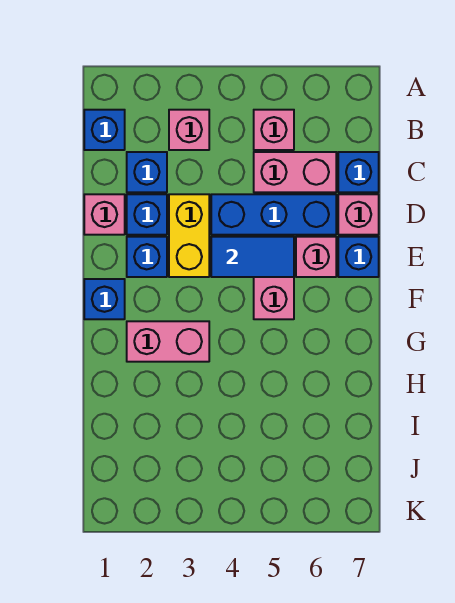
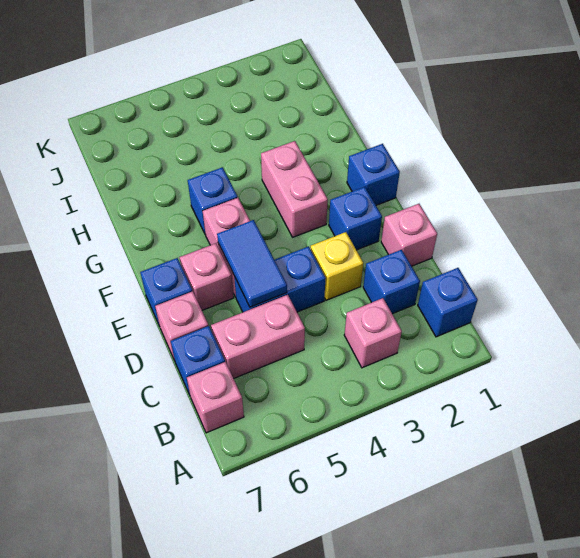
pink brick B5 level 1 -> pink brick B7 level 1
blue brick D2 level 1 -> blue brick G5 level 1
yellow brick D3:E3 level 1 -> yellow brick D3 level 1
blue brick D4:D6 level 1 -> blue brick D4:D5 level 1
blue tile E4:E5 level 2 -> blue tile D5:E5 level 2
pink brick G2:G3 level 1 -> pink brick F3:G3 level 1

